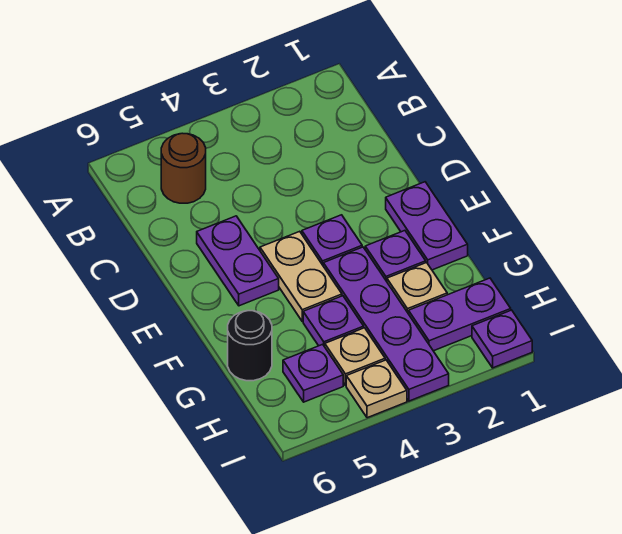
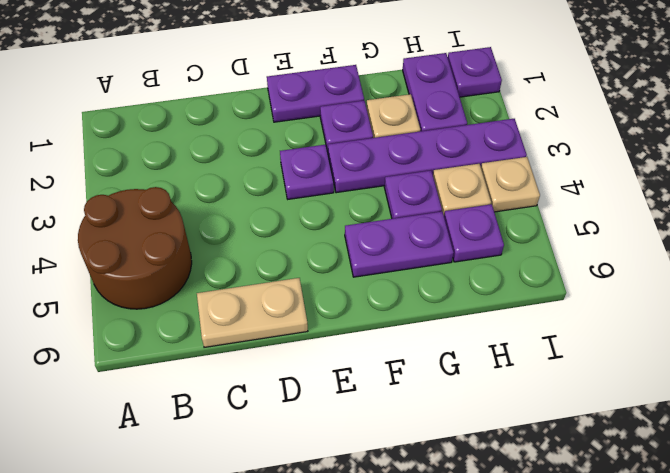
brown round brick B5 level 1 -> brown round brick A4:B5 level 1
purple plate D5:E5 level 1 -> purple plate F5:G5 level 1
tan plate E4:F4 level 1 -> tan plate C6:D6 level 1
black round brick G6 level 1 -> none

